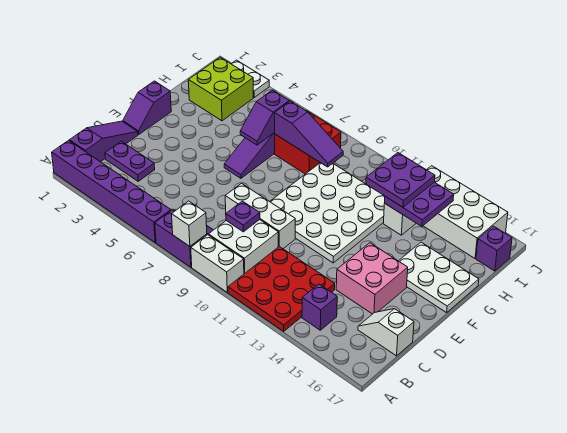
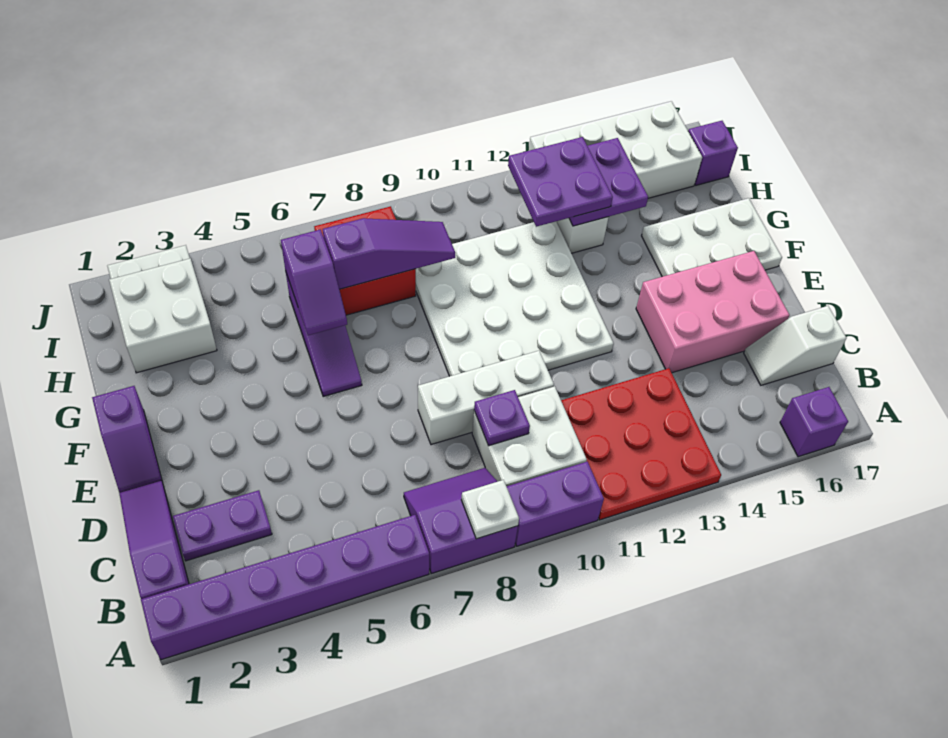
white brick A8 level 2 -> white plate A8 level 2
white brick A9:A10 level 1 -> purple brick A9:A10 level 1
purple brick B14 level 1 -> purple brick A16 level 1
pink brick D14:E15 level 1 -> pink brick D14:E16 level 1
lime brick H2:I3 level 1 -> white brick H2:I3 level 1

